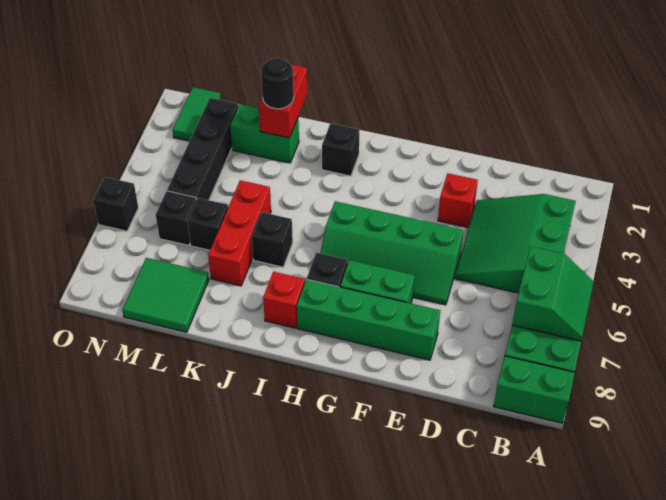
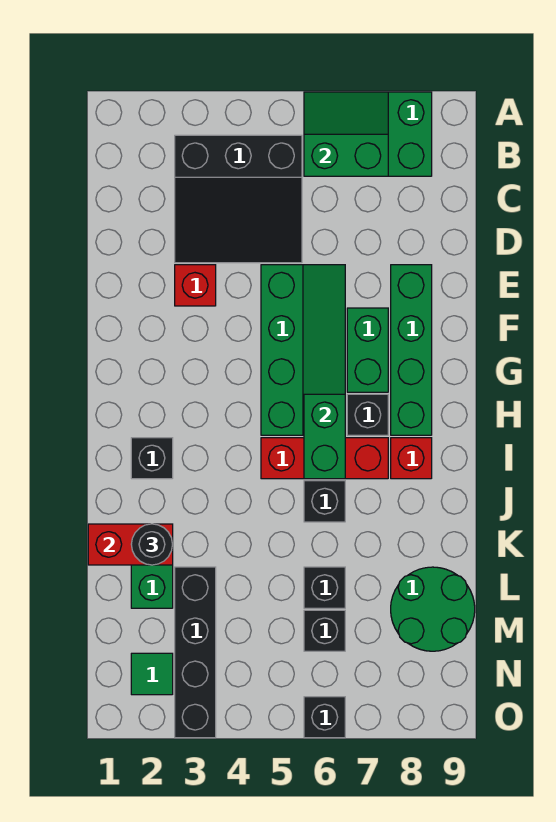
green brick A9:B9 level 1 -> green brick H6:I6 level 2
green slope B3:D5 level 1 top B -> black slope B3:D5 level 1 top B
red brick K5:K7 level 1 -> red brick I5:I7 level 1
green tile L8:M9 level 1 -> green round brick L8:M9 level 1
black brick M2:M5 level 1 -> black brick L3:O3 level 1
green tile N1:N2 level 1 -> green tile N2 level 1

